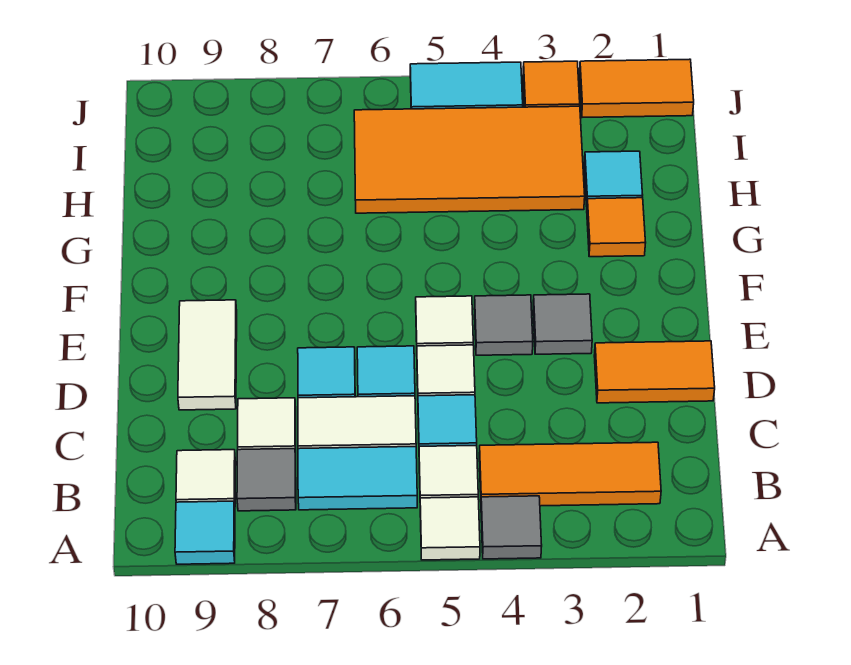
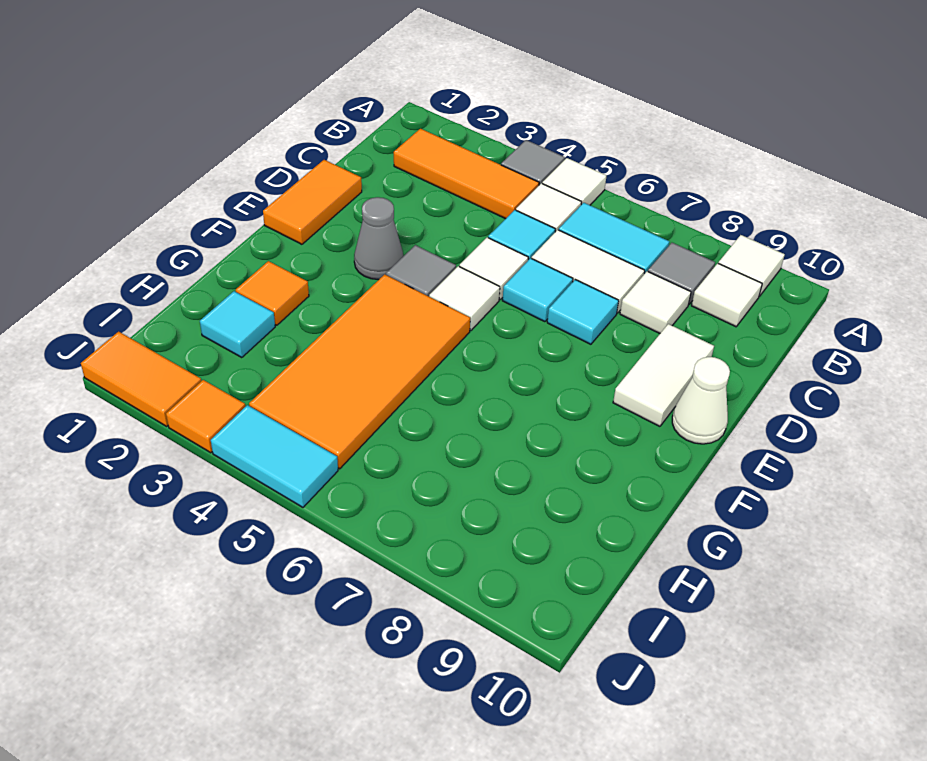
cyan tile A9 level 1 -> white tile A9 level 1
orange tile D1:D2 level 1 -> orange tile D1:E1 level 1
grey tile E3 level 1 -> grey cone E3 level 1
none -> white cone E10 level 1
orange tile H3:I6 level 1 -> orange tile F4:I5 level 1

